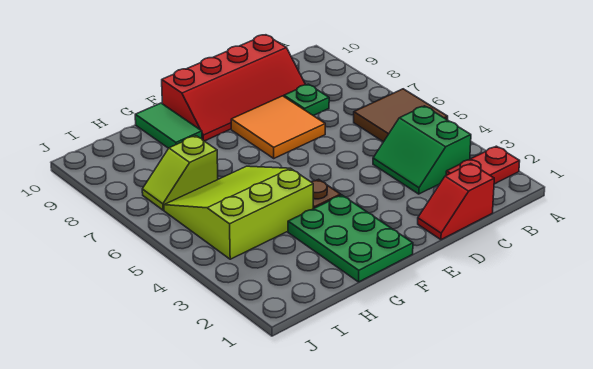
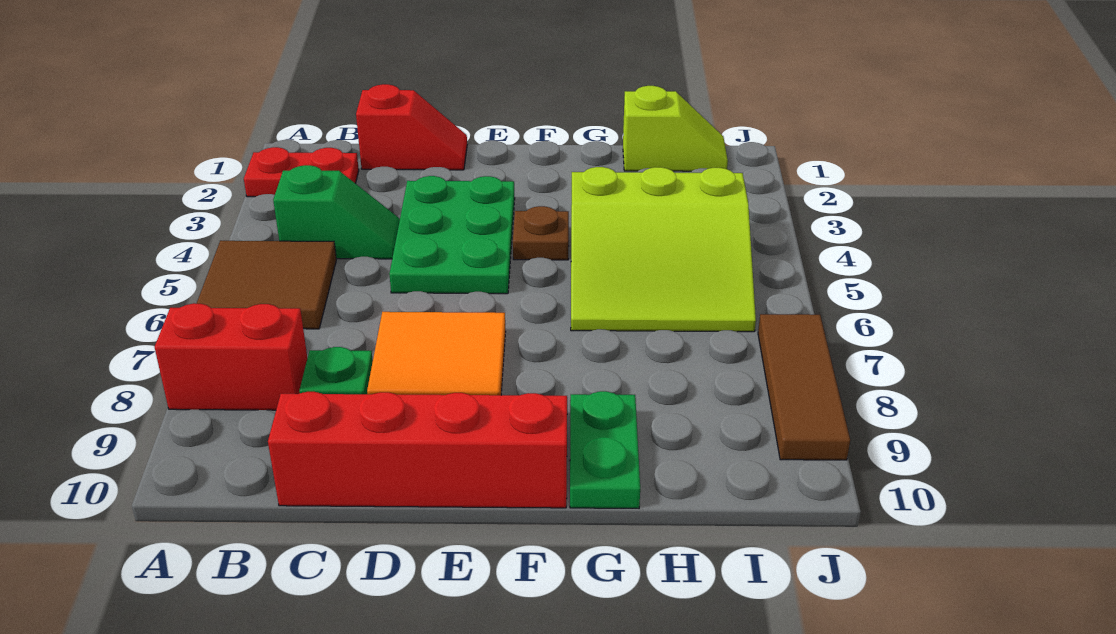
none -> red brick A8:B8 level 1
green slope B3:C4 level 1 top B -> green slope B4:C4 level 1 top B
green plate F1:G3 level 1 -> green plate D3:E5 level 1
green tile G9:G10 level 1 -> green plate G9:G10 level 1
lime slope H7:I7 level 1 top H -> lime slope H1:I1 level 1 top H
none -> brown tile J7:J9 level 1

